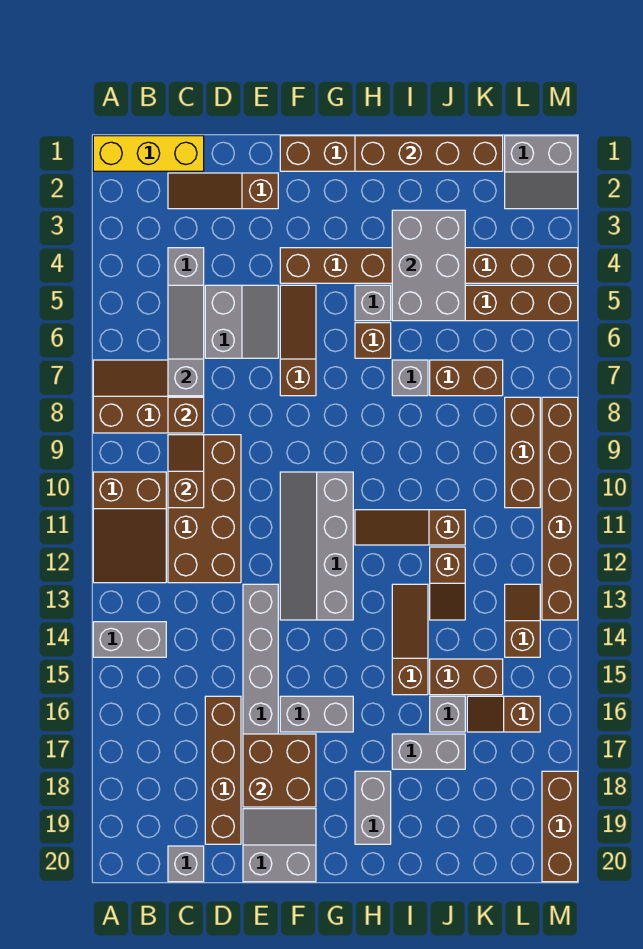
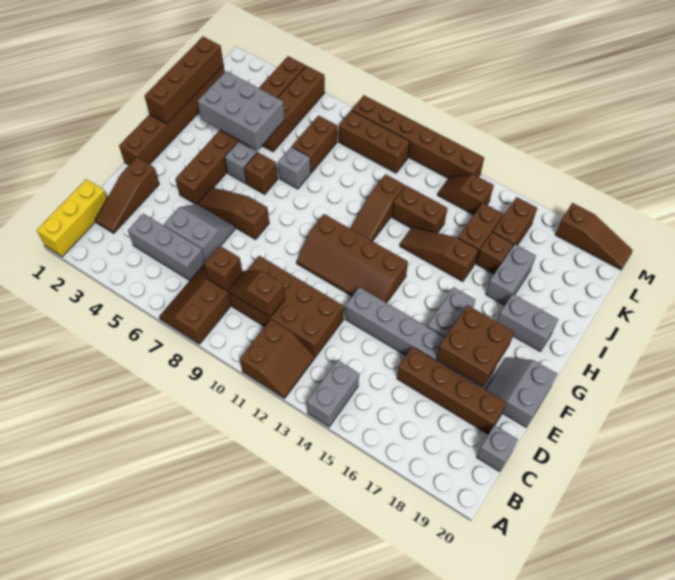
brown slope A10:B12 level 1 top 10 -> brown slope A11:B12 level 1 top 11
grey slope C5:C7 level 2 top 7 -> none
grey slope F10:G13 level 1 top G -> brown slope F10:G13 level 1 top G
brown slope J12:J13 level 1 top 12 -> brown brick J12:J13 level 1
grey brick J16 level 1 -> brown brick J16 level 1
brown slope K16:L16 level 1 top L -> brown brick K16:L16 level 1
grey slope L1:M2 level 1 top 1 -> none
brown brick M18:M20 level 1 -> brown slope M18:M20 level 1 top 18

